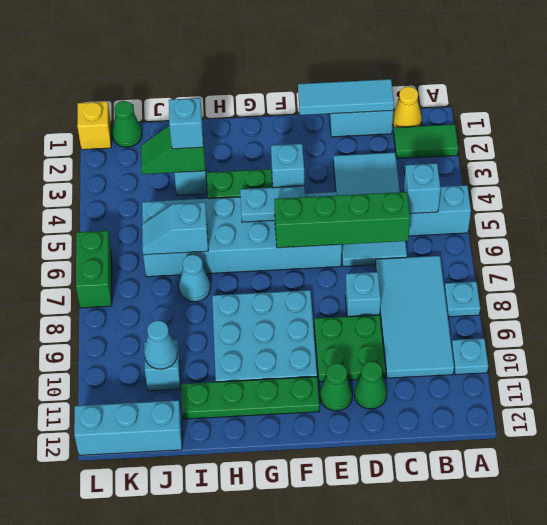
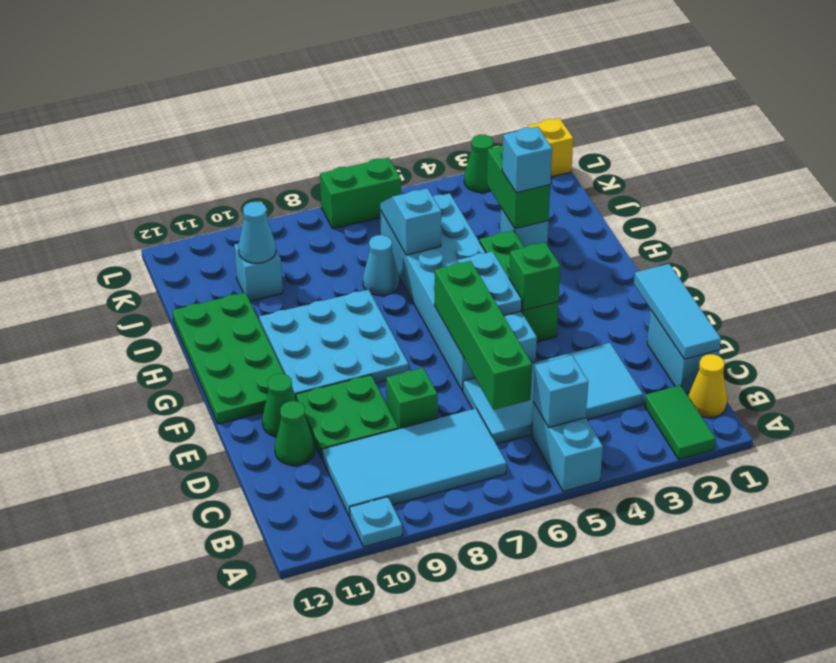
cyan plate A8 level 1 -> none
cyan brick D8 level 1 -> green brick D8 level 1
cyan brick F4 level 2 -> green brick F4 level 2
green plate F11:I11 level 1 -> green plate F11:I12 level 1
green slope I3:J3 level 2 top I -> green brick I3:J3 level 2
cyan brick J12:L12 level 1 -> none
green cone K1 level 1 -> green cone L3 level 1

